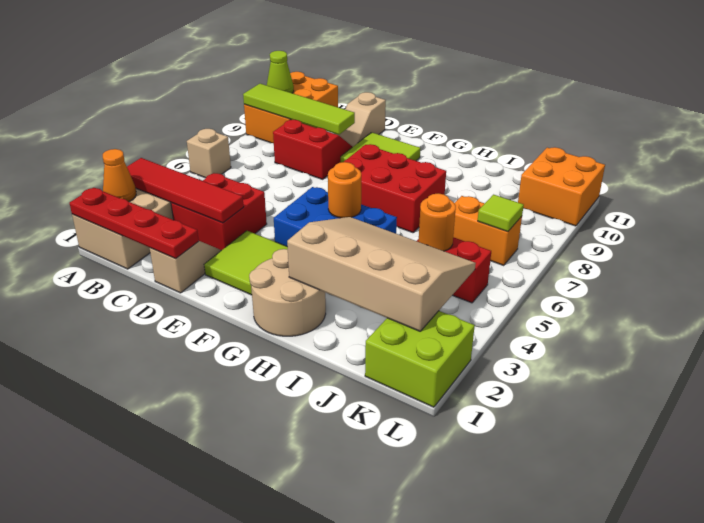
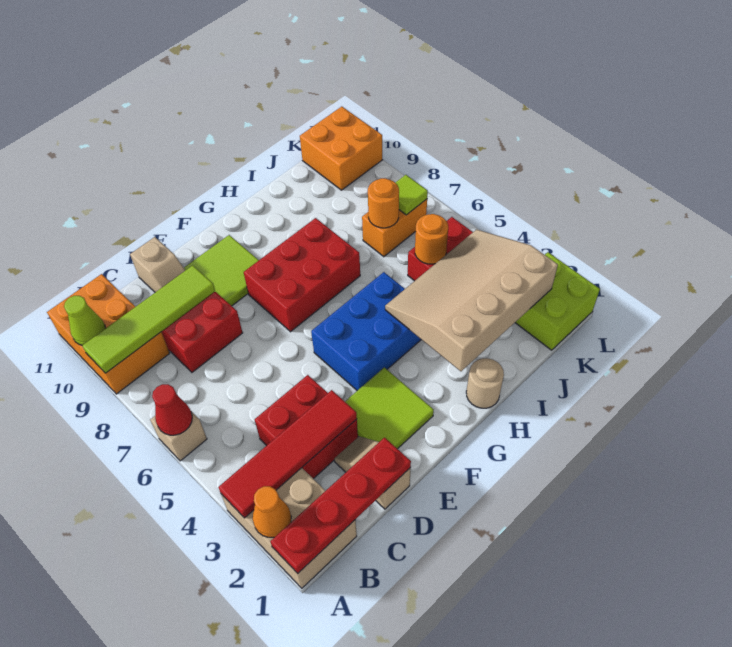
none -> red cone A6 level 2
tan round brick G1:H2 level 1 -> tan round brick H1 level 1
orange round brick G5 level 2 -> orange round brick J7 level 2

